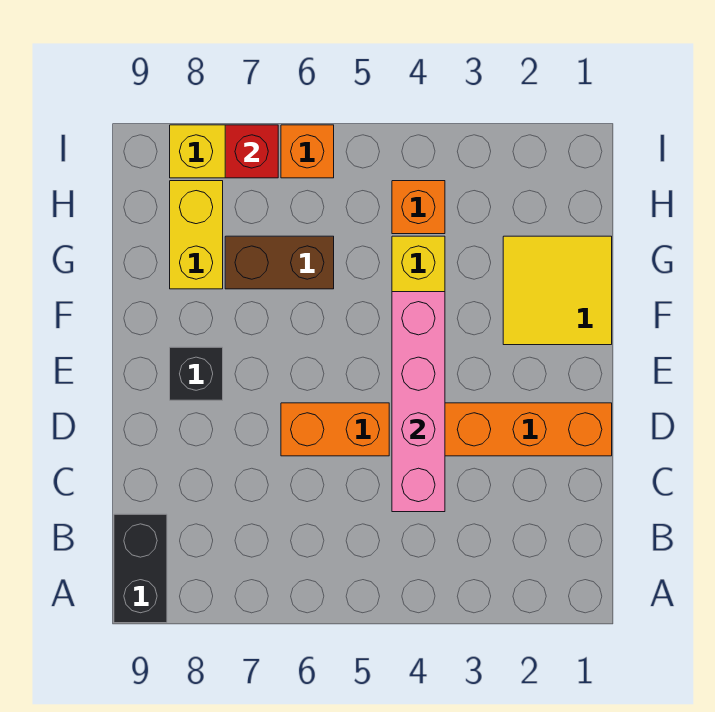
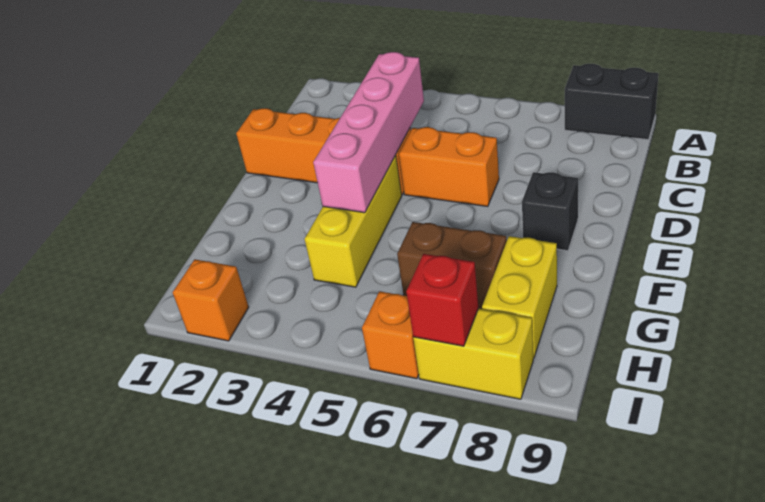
black brick A9:B9 level 1 -> black brick A8:A9 level 1
yellow tile F1:G2 level 1 -> none
orange brick H4 level 1 -> orange brick I2 level 1

